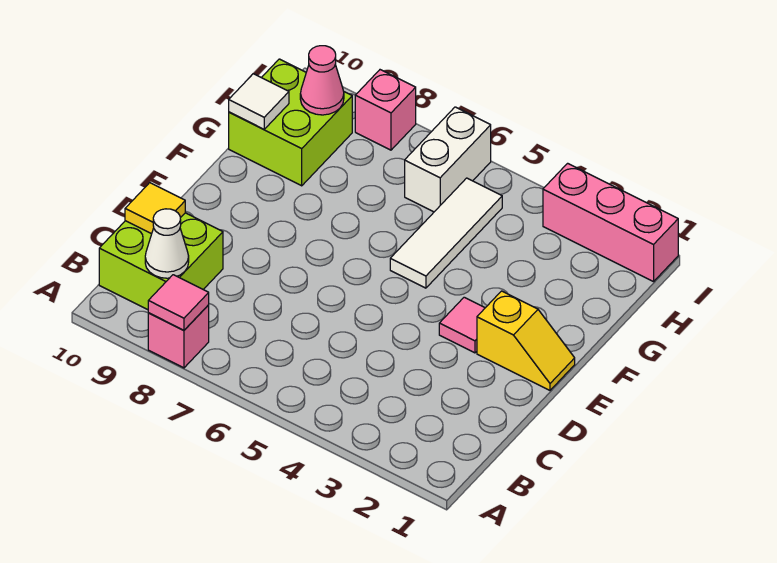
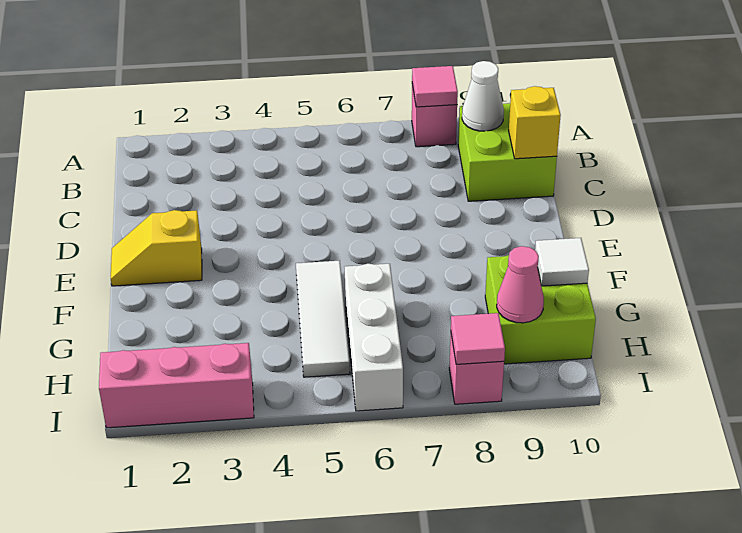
yellow tile C10 level 2 -> yellow brick C10 level 2
pink tile E3 level 1 -> pink tile I8 level 2
white brick H6:I6 level 1 -> white brick G6:I6 level 1

